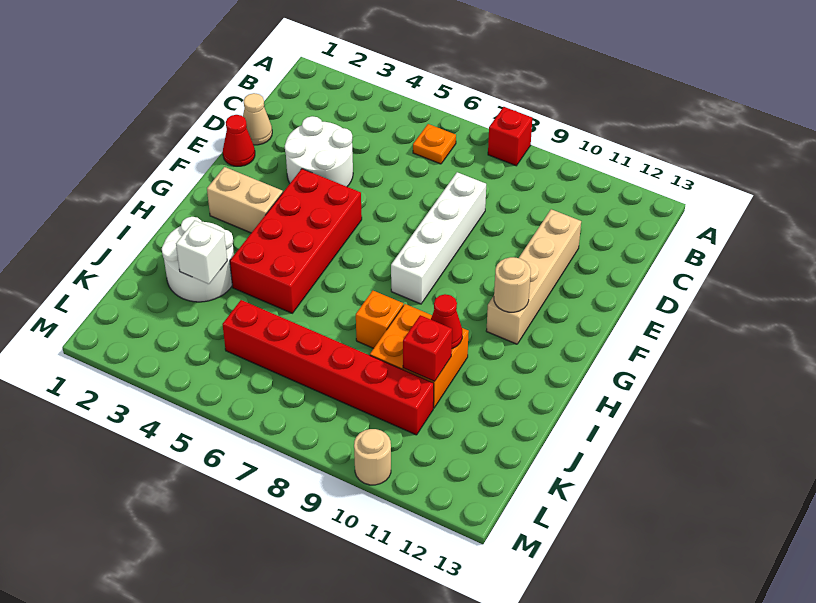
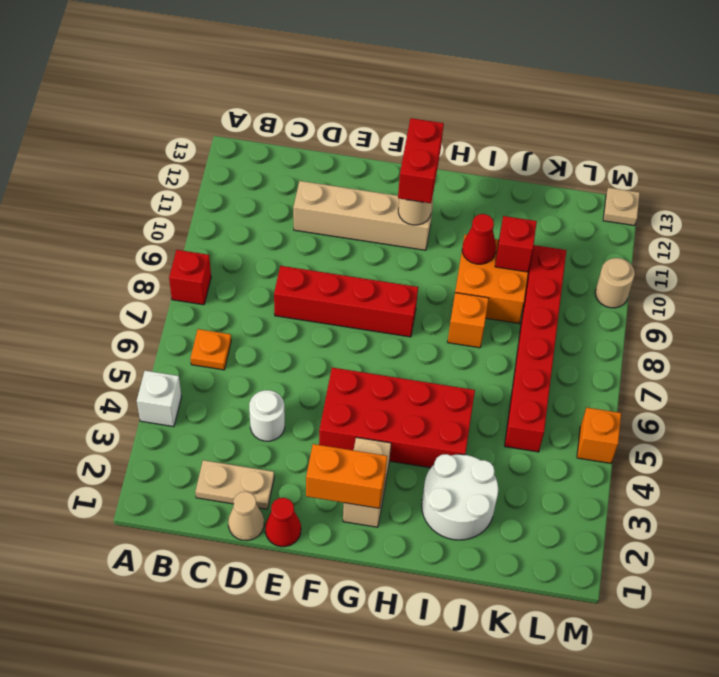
none -> tan plate C2:D2 level 1
white round brick D3:E4 level 1 -> white round brick D4 level 1
white brick D8:G8 level 1 -> red brick D8:G8 level 1
none -> orange brick F2:G2 level 2
none -> red brick G11:G12 level 3
white brick J3 level 2 -> white brick A4 level 1
none -> orange brick M5 level 1
none -> tan plate M13 level 1

